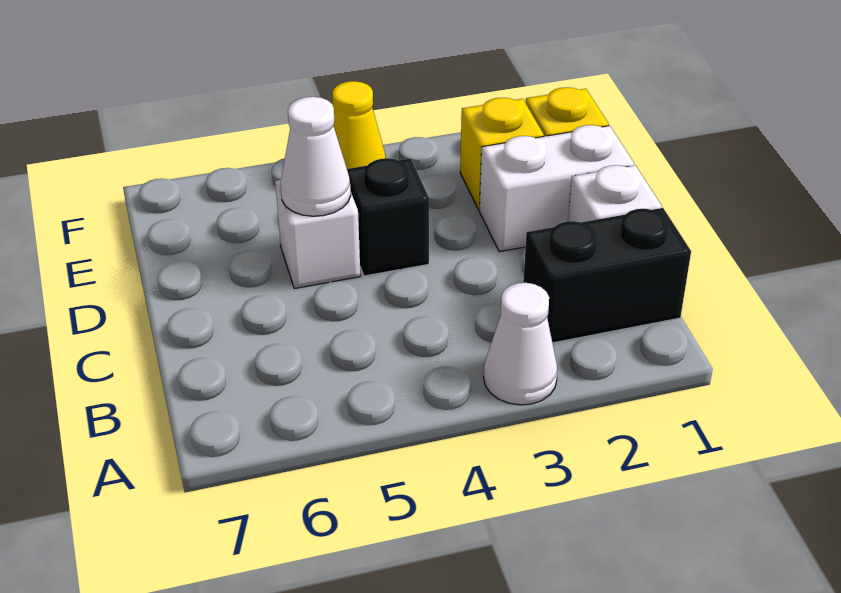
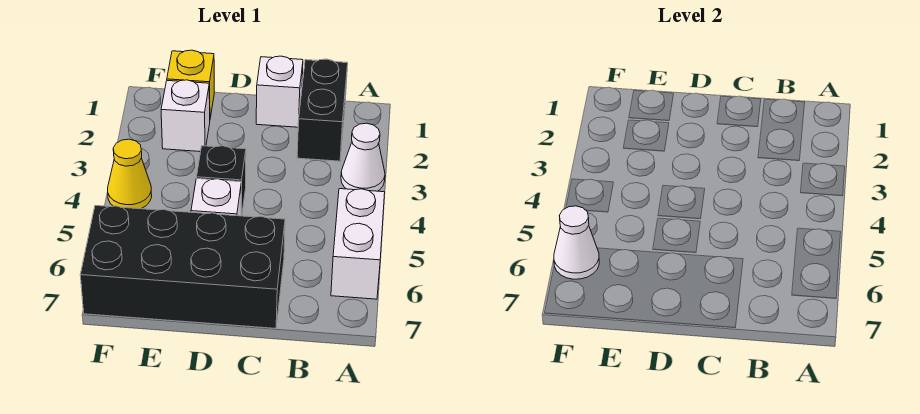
none -> black brick C6:F7 level 1
white brick D1:D2 level 1 -> white brick A5:A6 level 1
white cone D5 level 2 -> white cone F6 level 2
yellow brick E2 level 1 -> white brick E2 level 1

